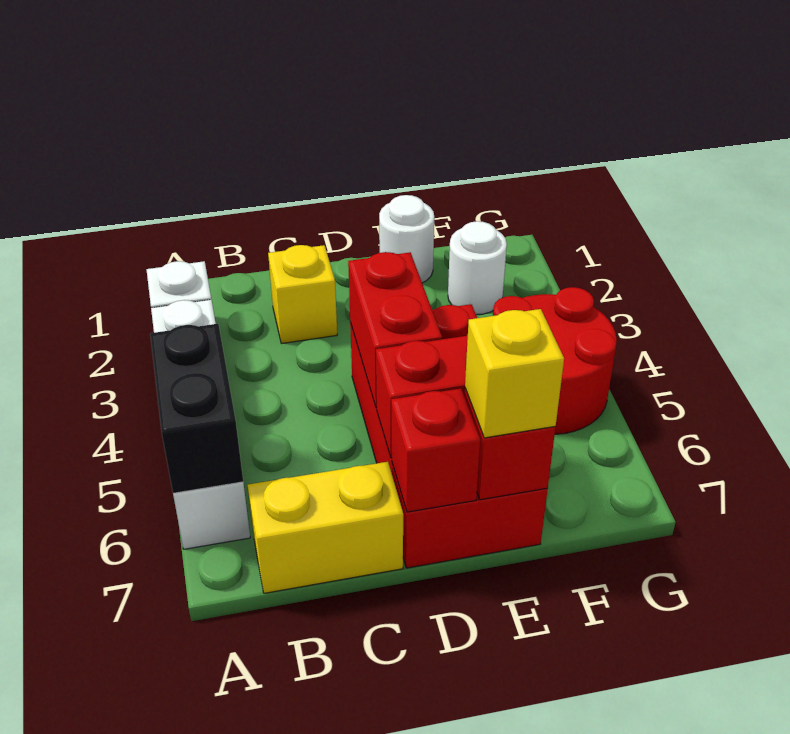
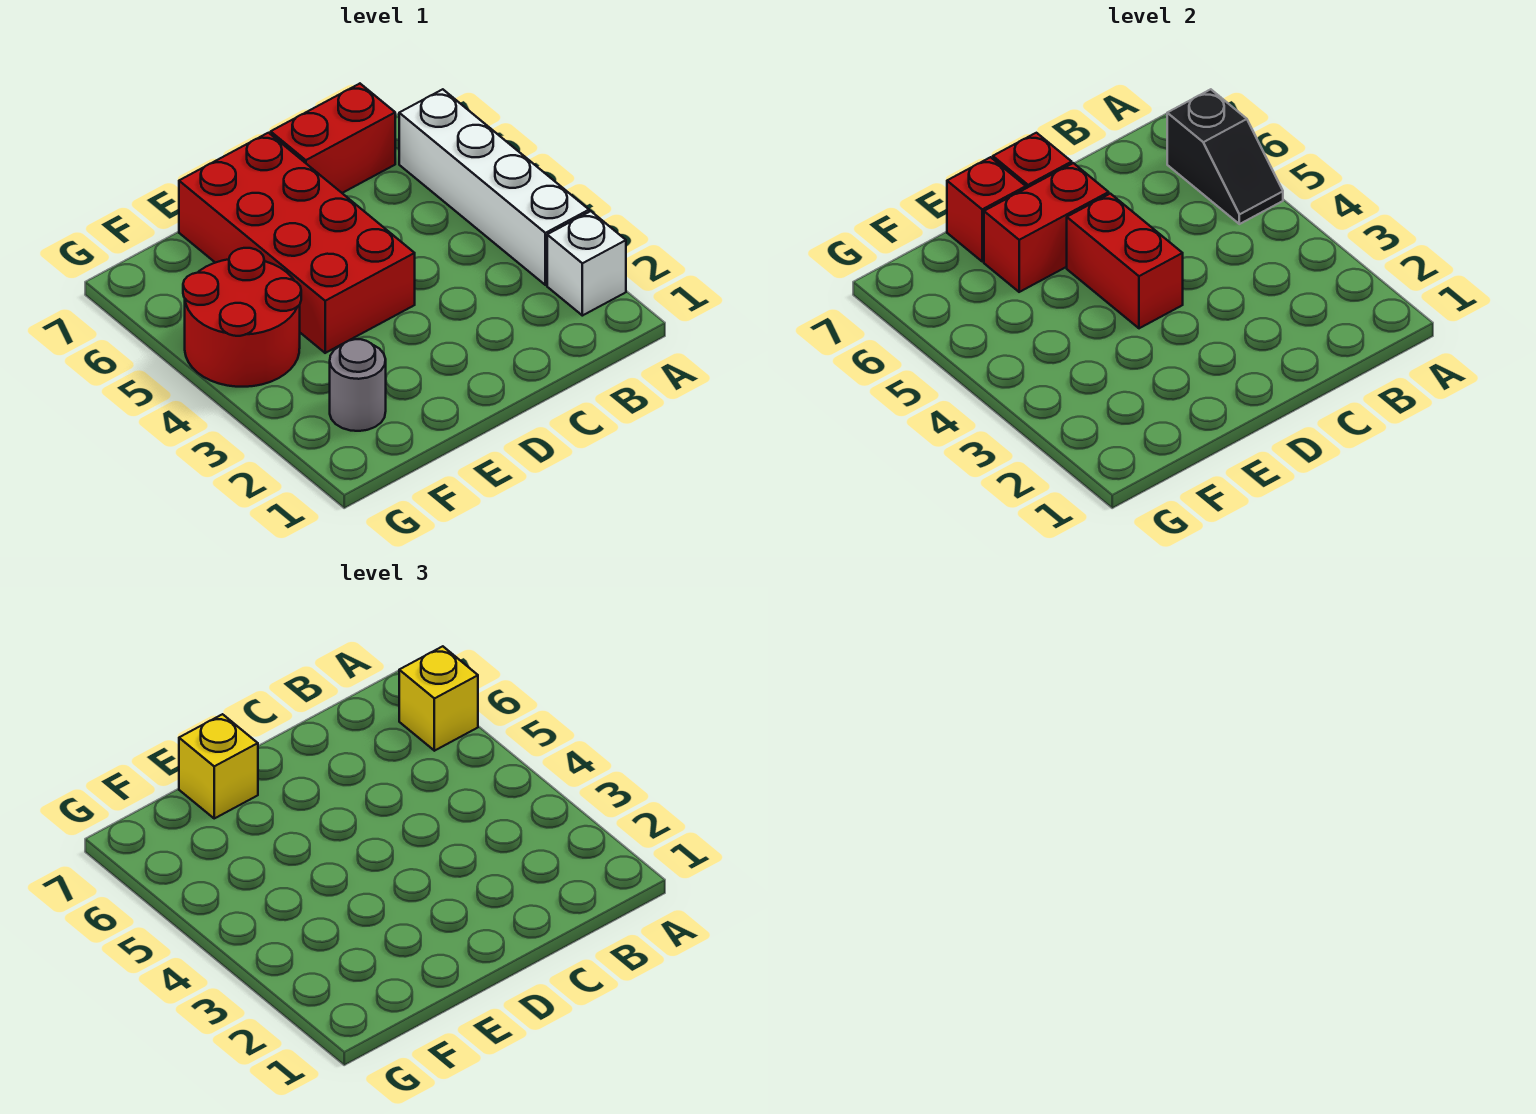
black brick A5:A6 level 2 -> black slope A5:A6 level 2 top 6
yellow brick B7:C7 level 1 -> red brick B7:C7 level 1
yellow brick C2 level 1 -> yellow brick A6 level 3
white round brick E1 level 1 -> none
white round brick F2 level 1 -> grey round brick F2 level 1

